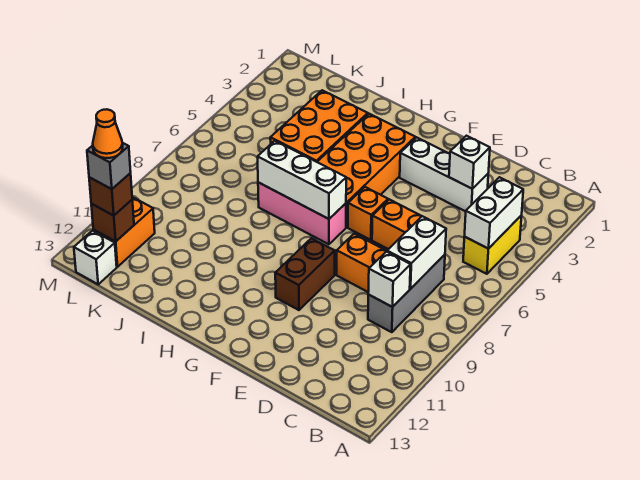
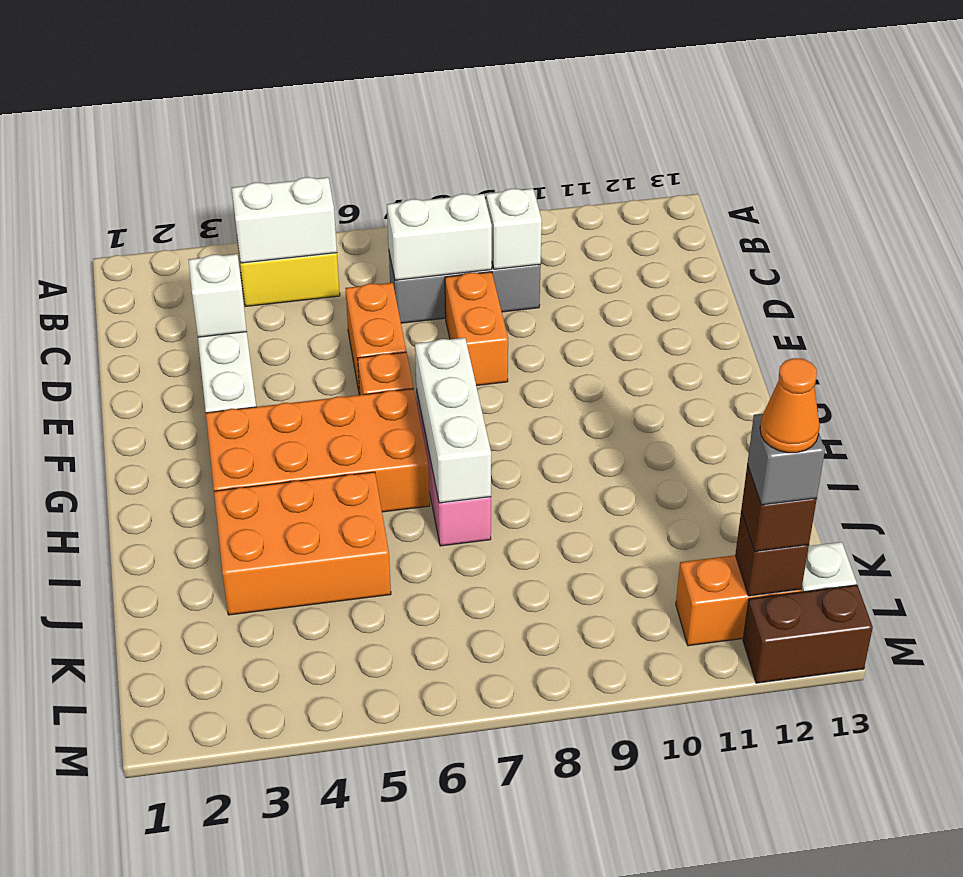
brown brick F9:F10 level 1 -> brown brick M12:M13 level 1

